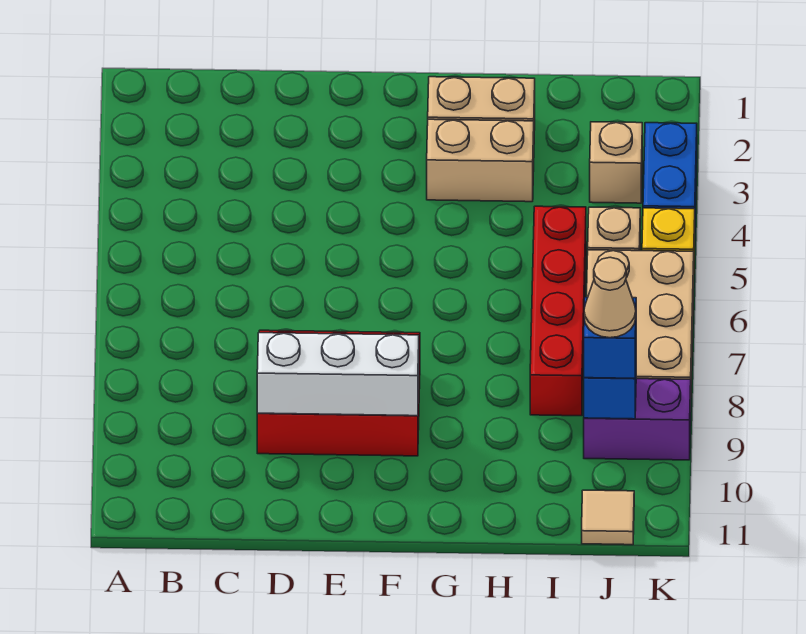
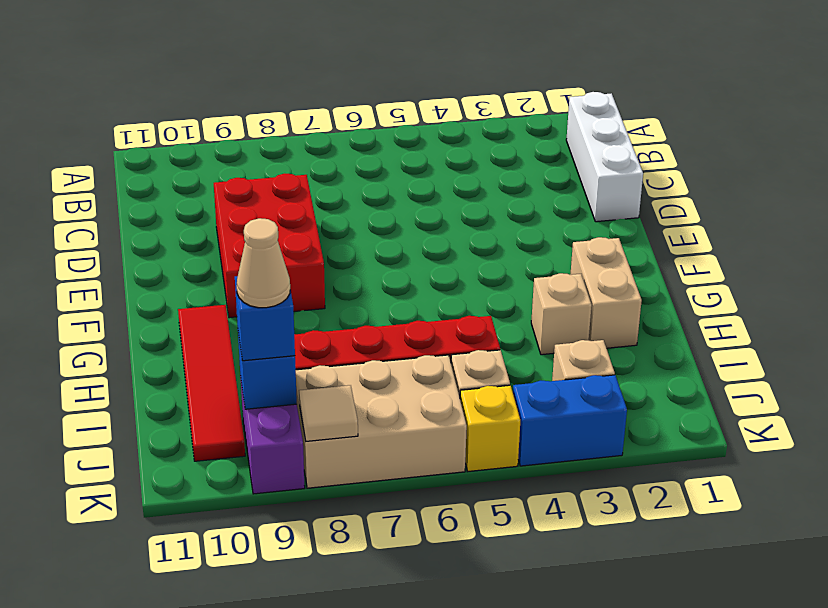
white brick D9:F9 level 2 -> white brick B1:D1 level 1
tan brick G3:H3 level 1 -> tan brick H3 level 1
none -> red tile G10:J10 level 1
tan tile J11 level 1 -> tan tile K8 level 2

